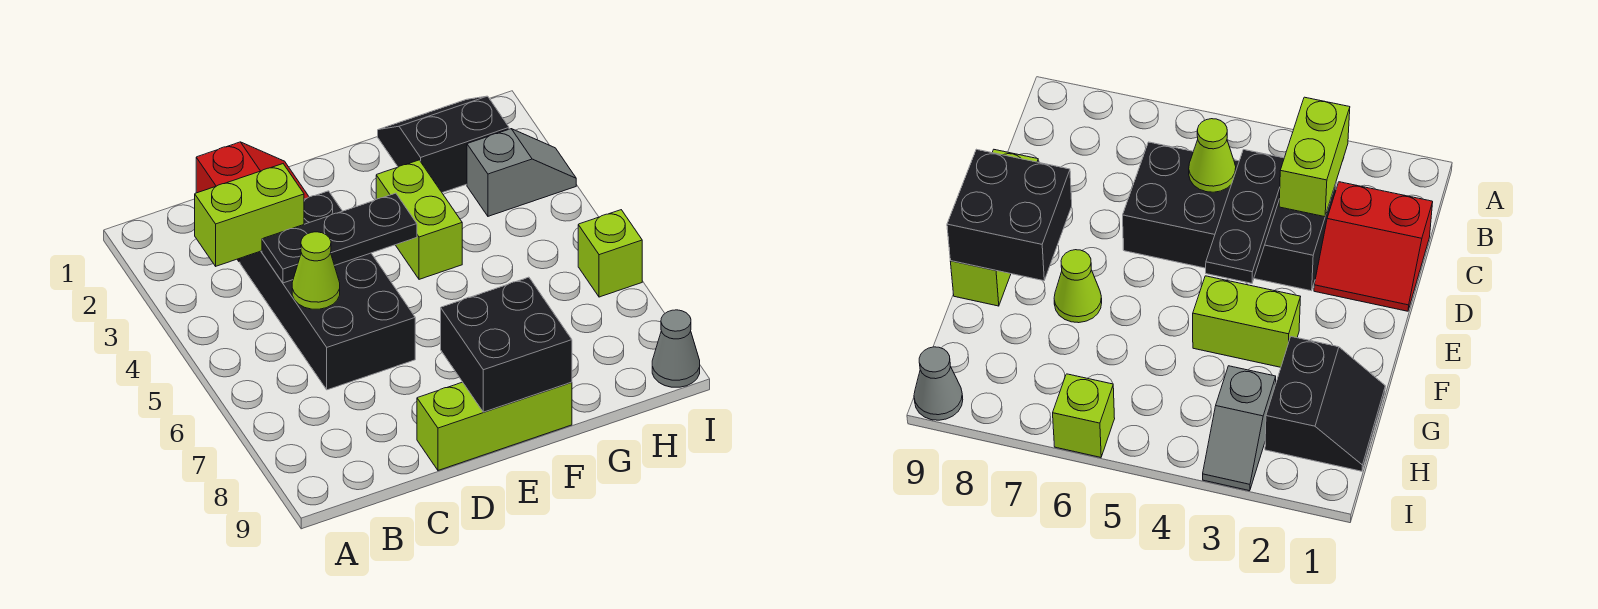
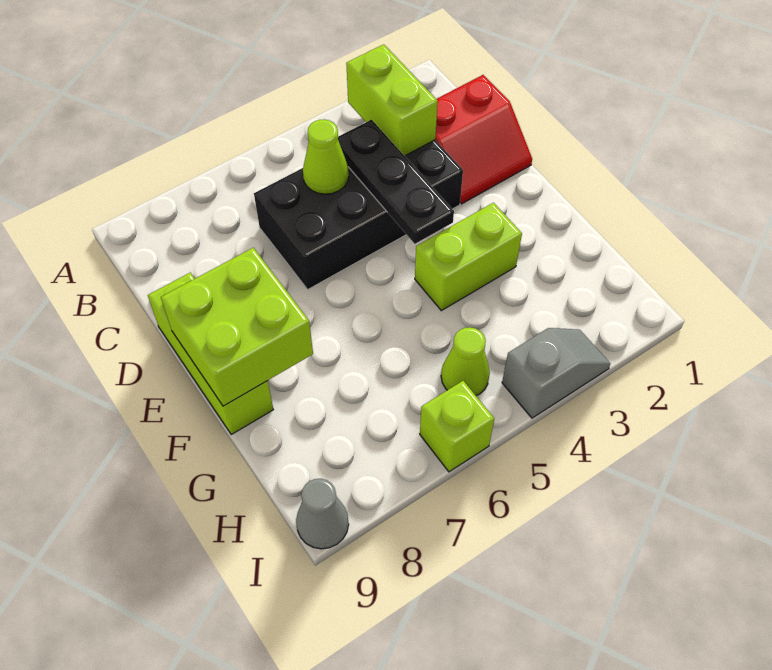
black brick E8:F9 level 2 -> lime brick E8:F9 level 2
lime cone F7 level 1 -> lime cone H5 level 1
black slope G1:H2 level 1 top 2 -> none
grey slope H3:I3 level 1 top H -> grey slope I3:I4 level 1 top 4

